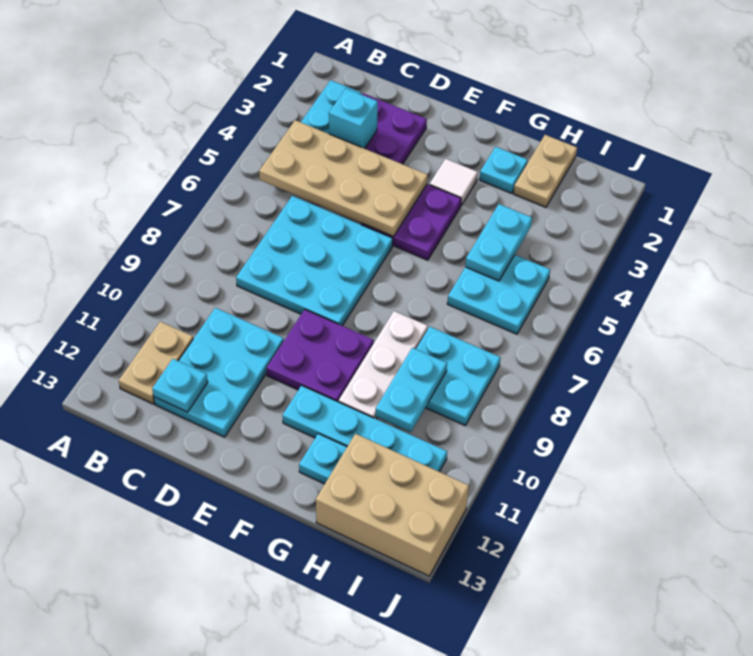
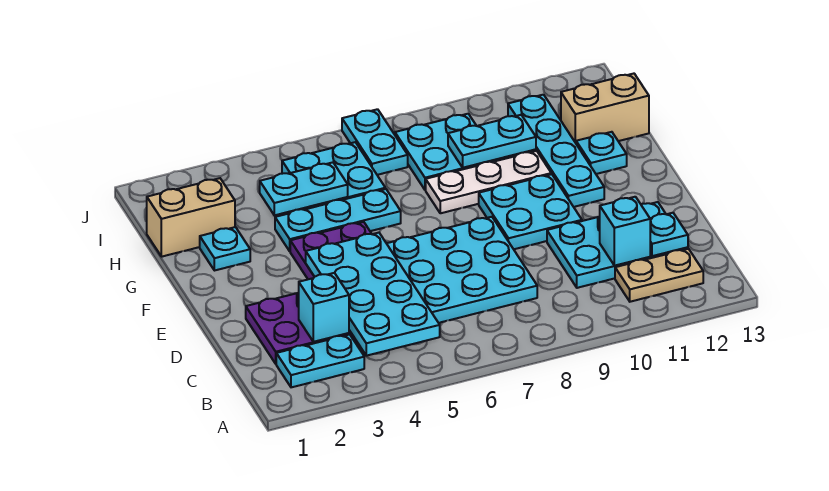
tan plate B4:E5 level 2 -> cyan plate B4:E5 level 2
none -> cyan brick C11 level 2
purple plate E9:F10 level 1 -> cyan plate E9:F10 level 1
white tile F3 level 1 -> none
none -> cyan plate G4:G6 level 1
tan plate H1:H2 level 1 -> tan brick H1:H2 level 1
tan brick H12:J13 level 1 -> tan brick H12:H13 level 1
none -> cyan plate I7:J7 level 1

